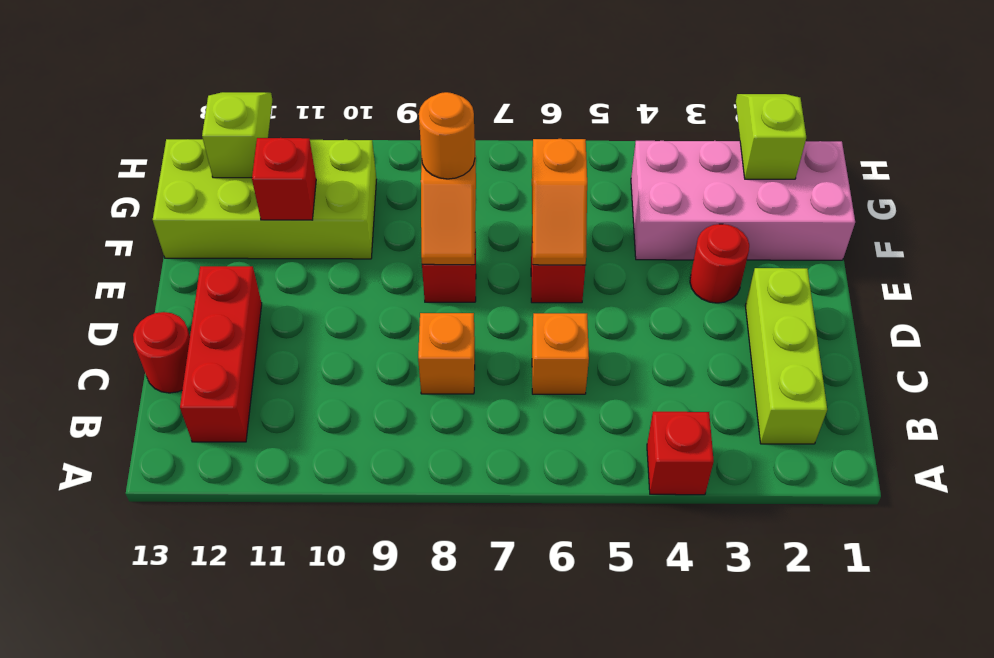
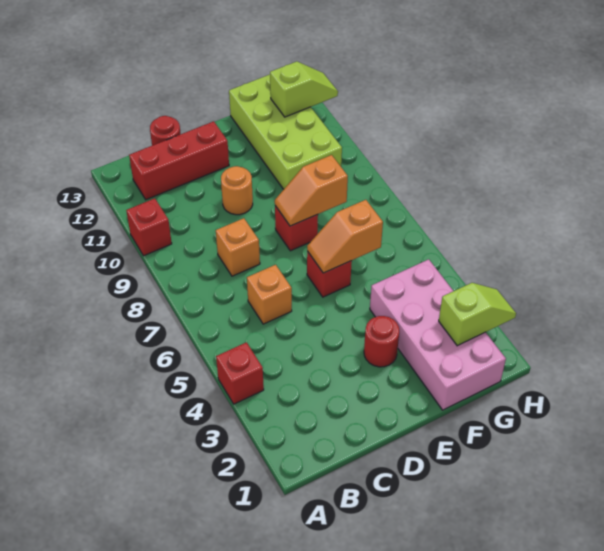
lime brick B2:D2 level 1 -> none
orange round brick F8 level 3 -> orange round brick D10 level 1
red brick F11 level 2 -> red brick A10 level 1

